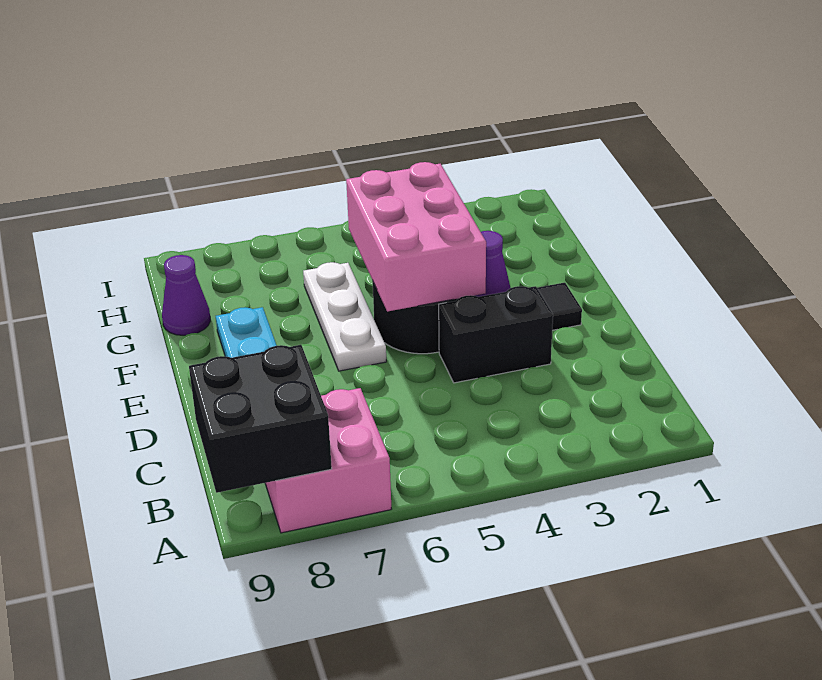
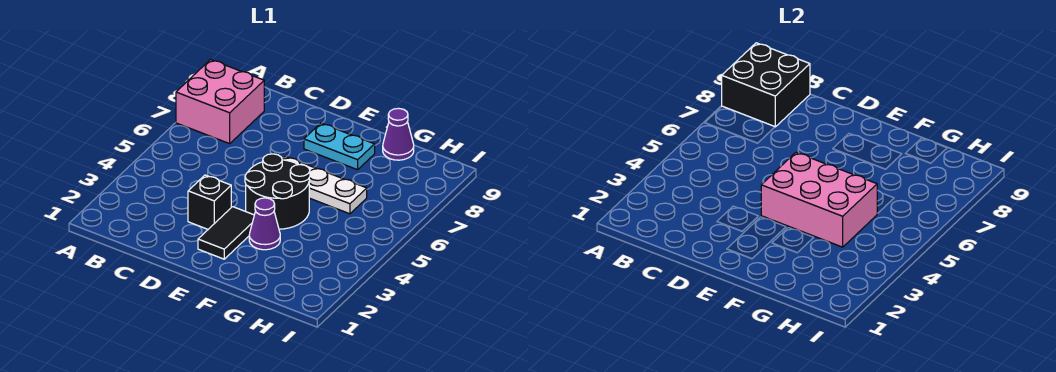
black brick D3:D4 level 1 -> black brick D3 level 1

